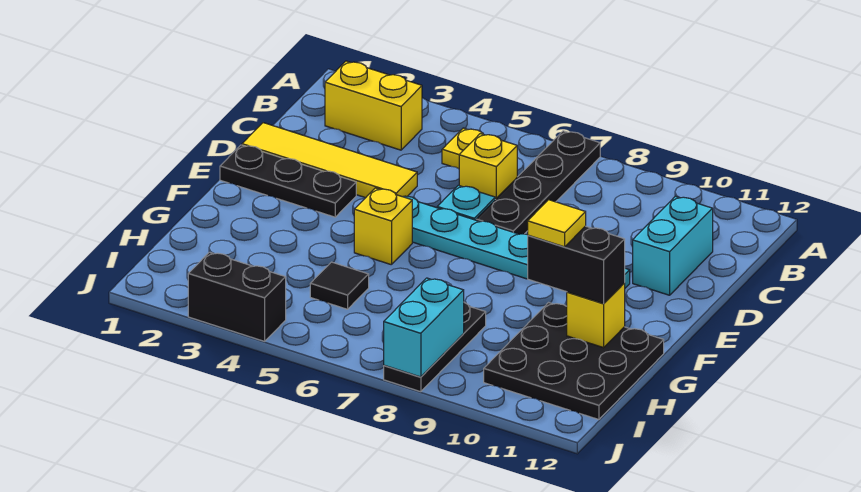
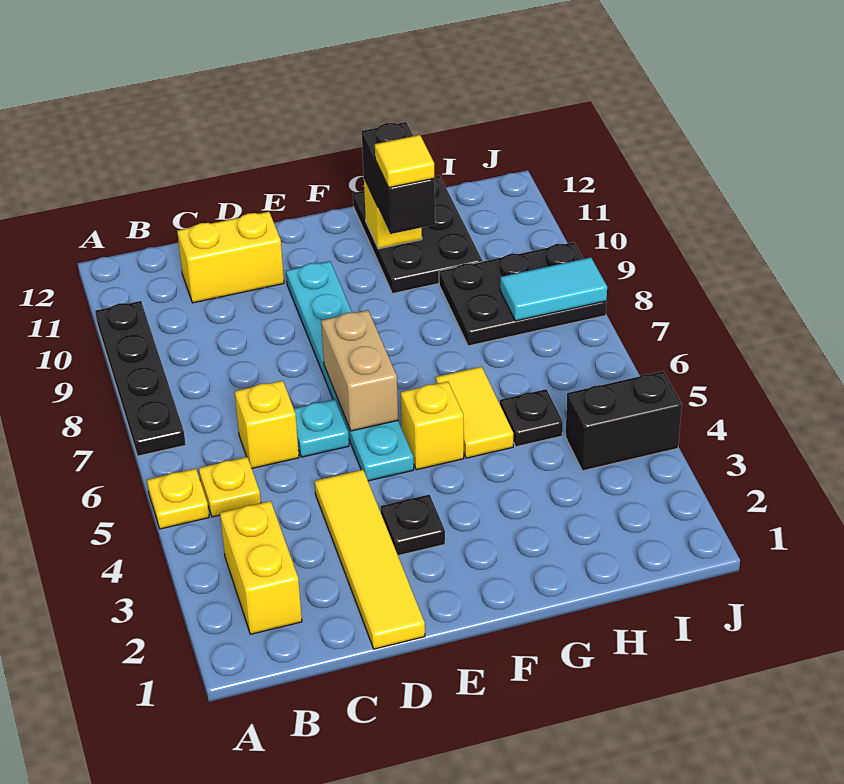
none -> yellow plate A5 level 1
black plate A7:D7 level 1 -> black plate A7:A10 level 1
cyan brick C11:D11 level 1 -> yellow brick C11:D11 level 1
black plate E1:E3 level 1 -> black plate E3 level 1
none -> tan brick E6:E7 level 2
none -> yellow tile G5:G6 level 1
black plate G10:I12 level 1 -> black plate G10:H12 level 1
black tile H5 level 1 -> black plate H5 level 1
black plate H8:J8 level 1 -> black plate H8:J9 level 1
cyan brick I8:J8 level 2 -> cyan tile I8:J8 level 2
black brick J3:J4 level 1 -> black brick I4:J4 level 1

